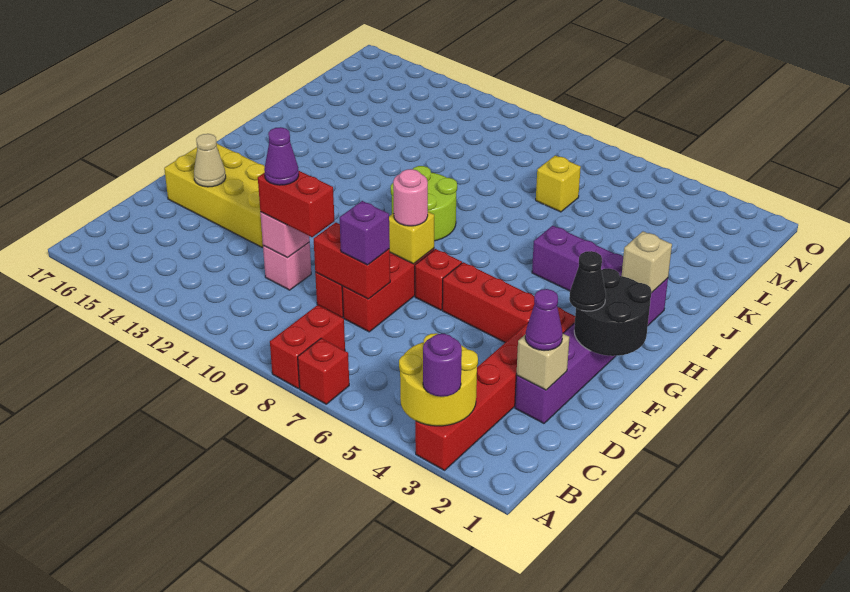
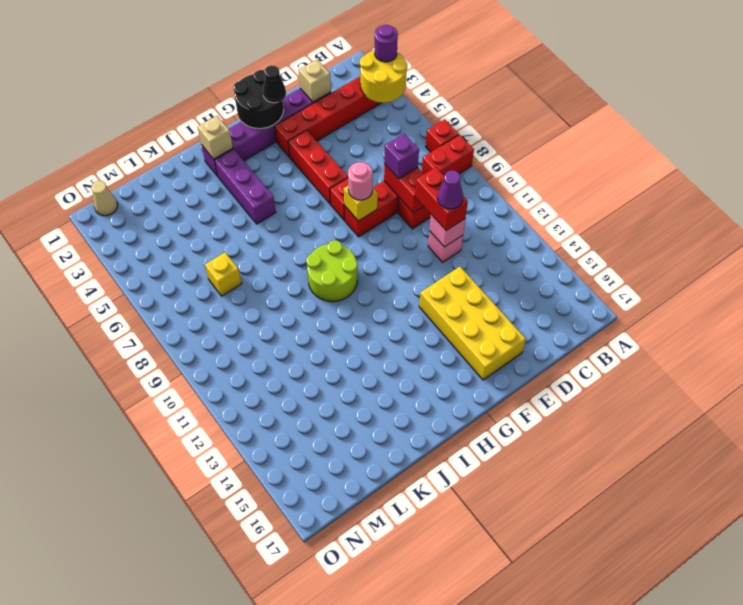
purple cone D2 level 3 -> none
tan cone E15 level 2 -> tan cone N1 level 1

